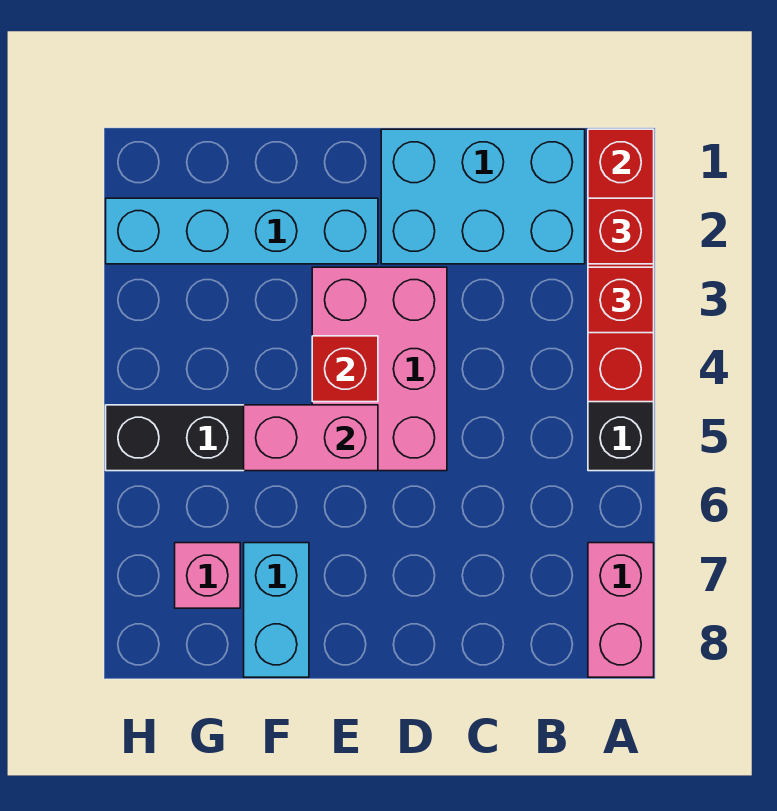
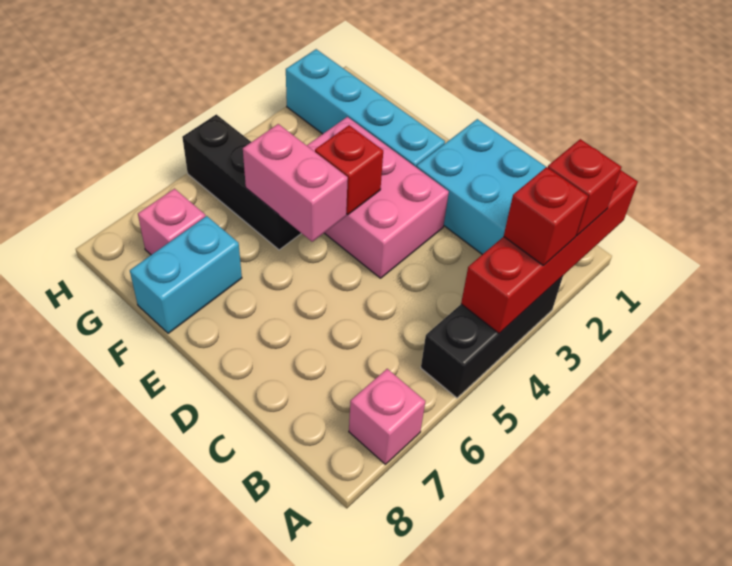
pink brick A7:A8 level 1 -> pink brick A7 level 1
pink brick D3:E5 level 1 -> pink brick D3:F4 level 1

